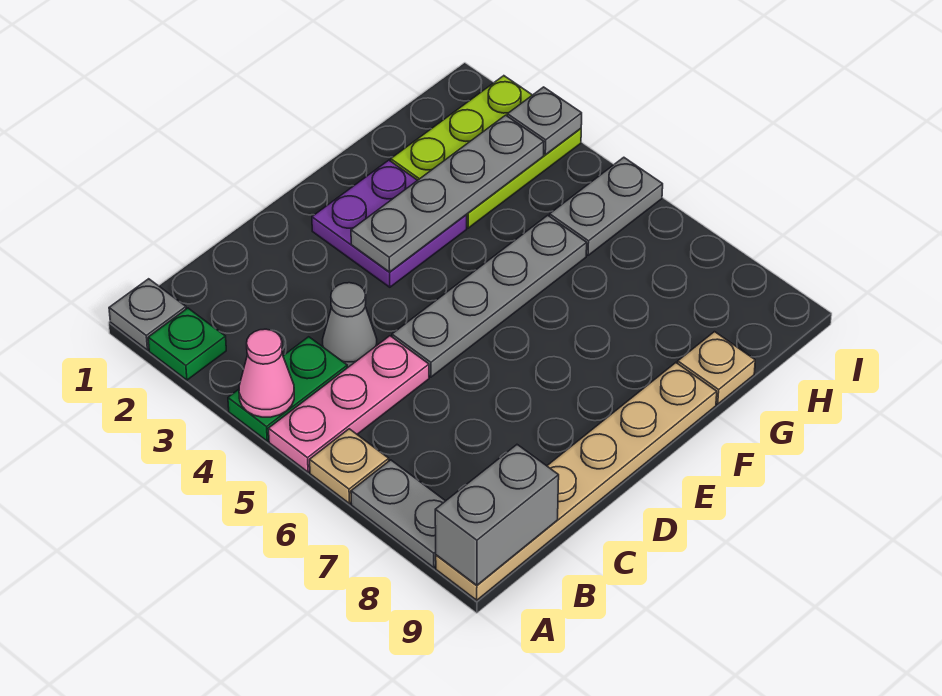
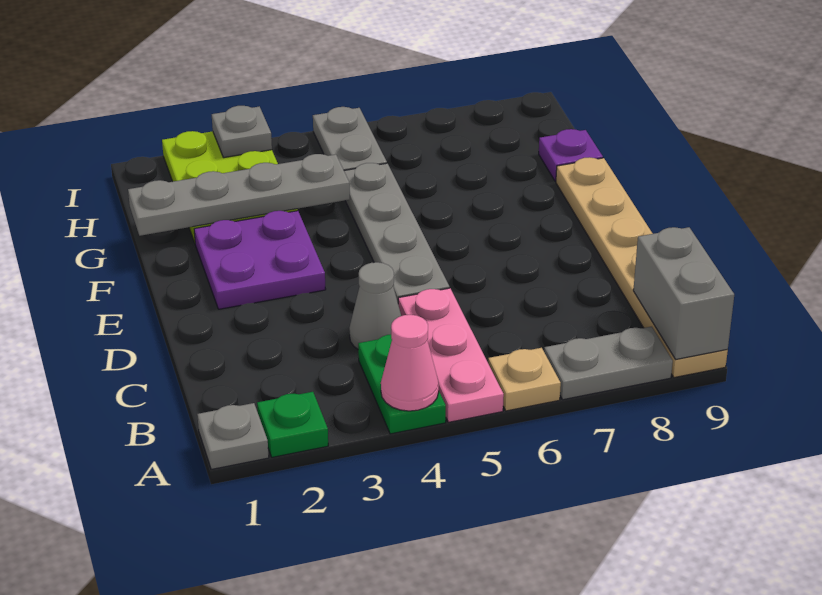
grey plate E3:H3 level 2 -> grey plate G1:G4 level 2
tan plate G9 level 1 -> purple plate G9 level 1

